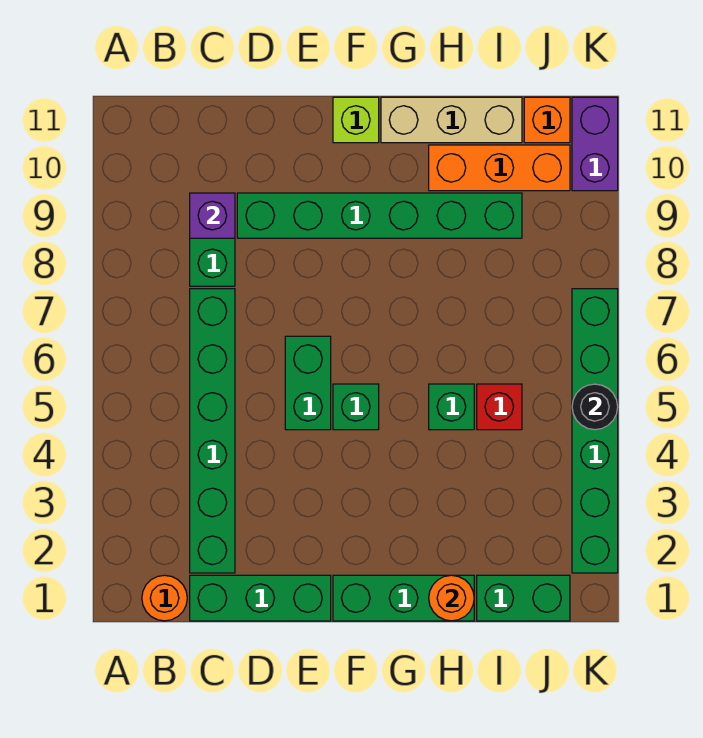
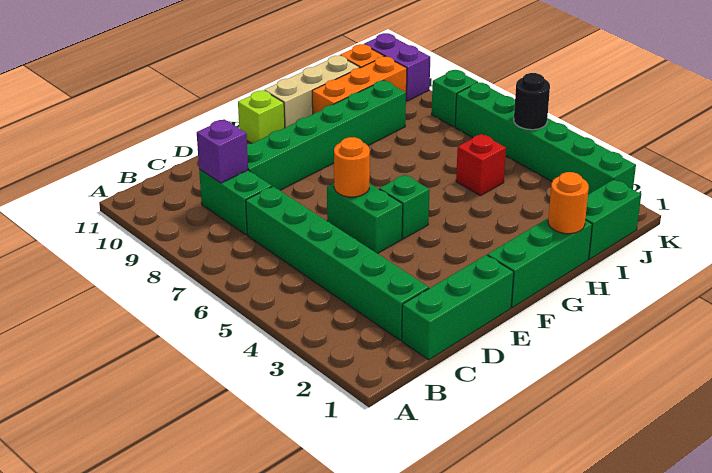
orange round brick B1 level 1 -> orange round brick E6 level 2
green brick H5 level 1 -> green brick K8 level 1

